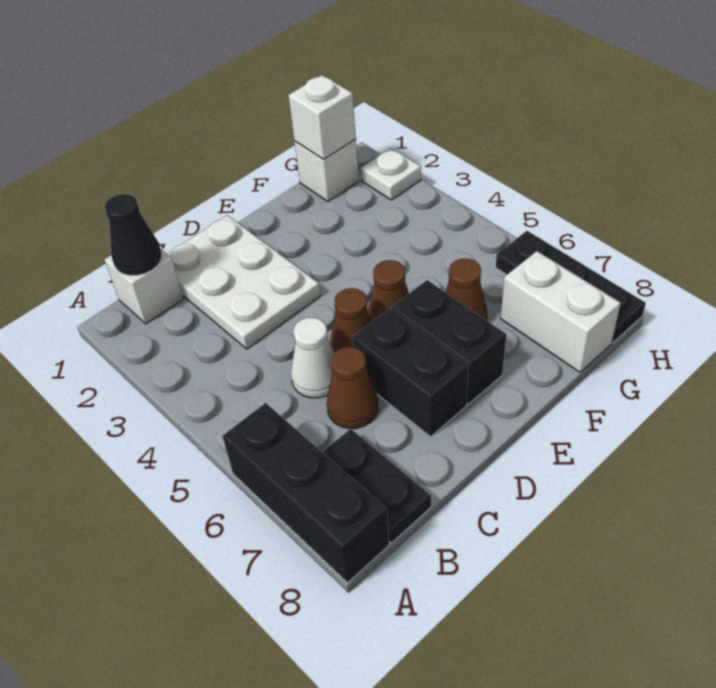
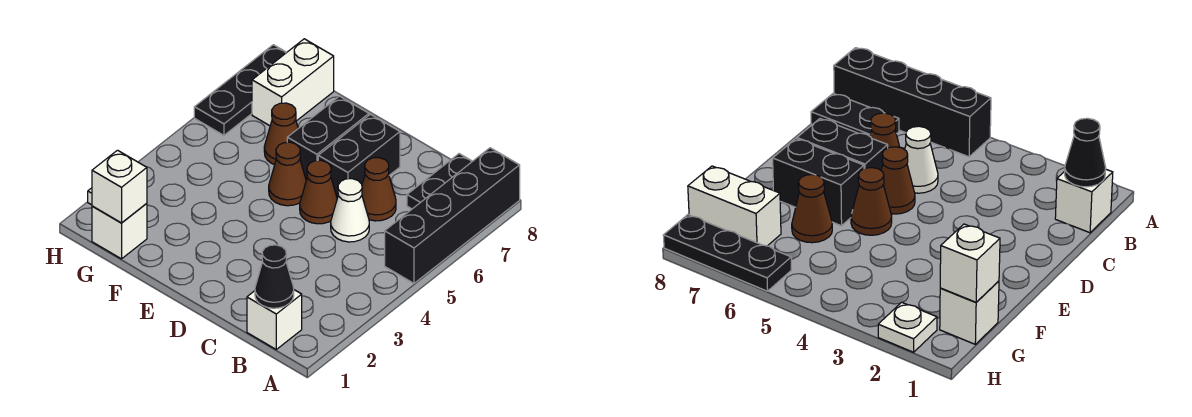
black brick A6:A8 level 1 -> black brick A5:A8 level 1
white plate C1:D3 level 1 -> none

